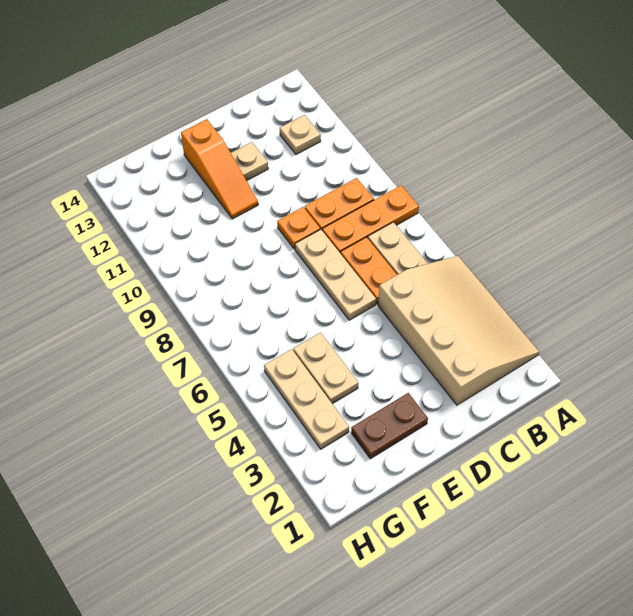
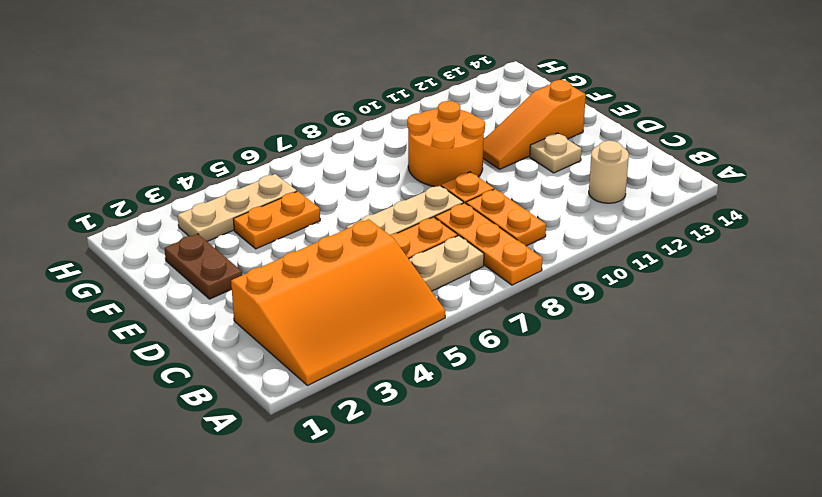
tan slope A2:C5 level 1 top C -> orange slope A2:C5 level 1 top C
tan plate B12 level 1 -> tan round brick B12 level 1
none -> orange round brick E9:F10 level 1
tan plate F4:F5 level 1 -> orange plate F4:F5 level 1

